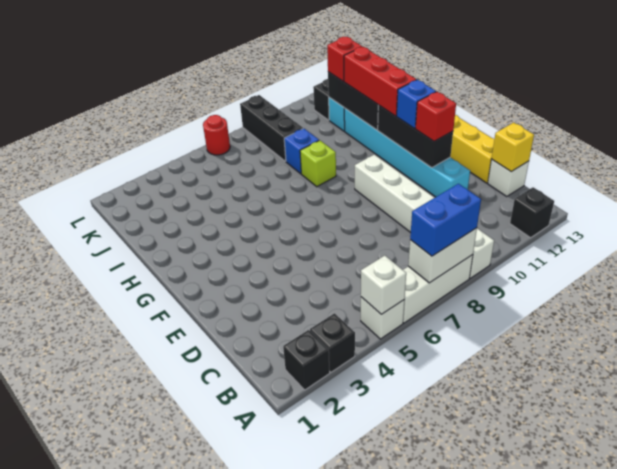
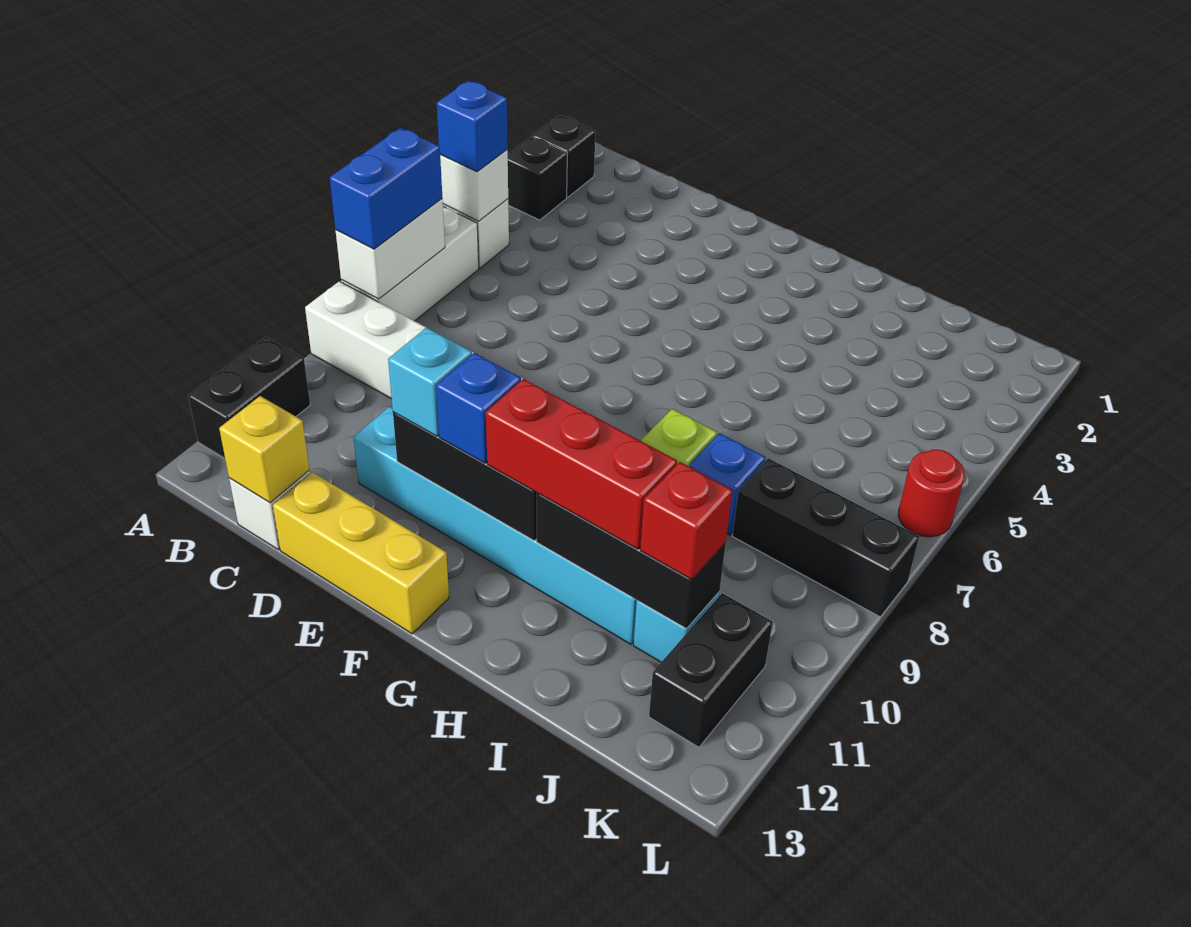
none -> blue brick A5 level 3
black brick A12 level 1 -> black brick A11:A12 level 1
red brick E11 level 3 -> cyan brick E11 level 3

